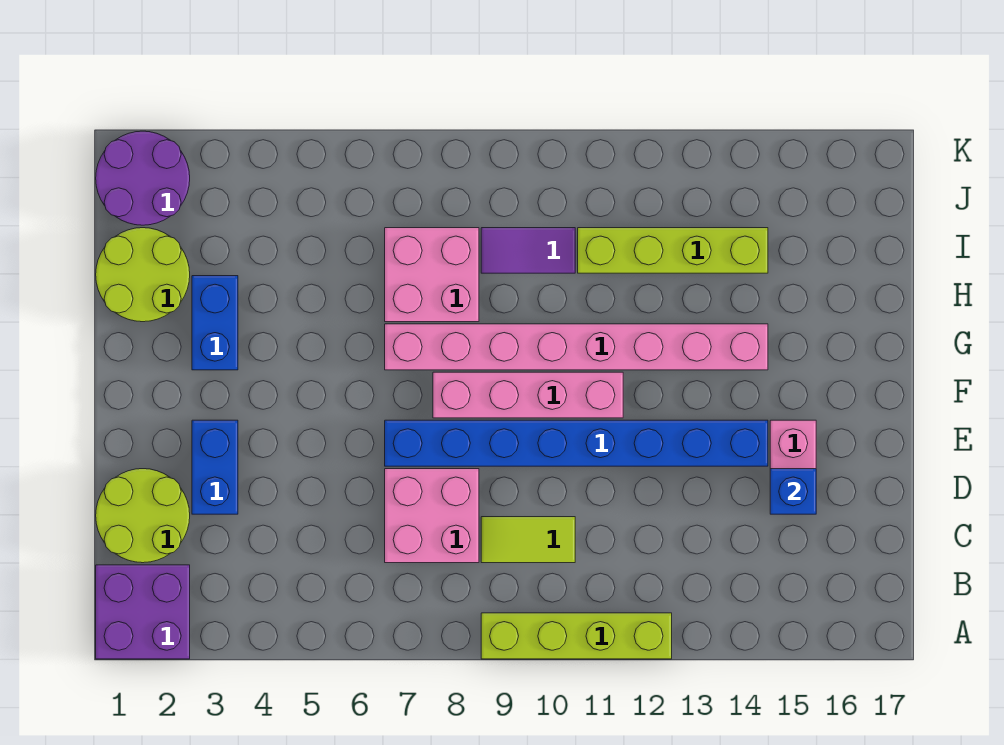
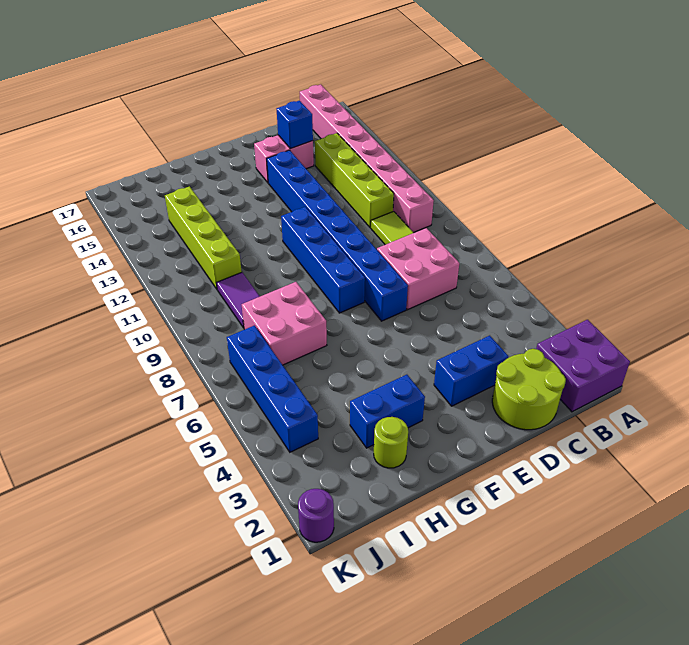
lime brick A9:A12 level 1 -> lime brick C11:C14 level 1
pink brick F8:F11 level 1 -> blue brick F8:F11 level 1
pink brick G7:G14 level 1 -> pink brick B10:B17 level 1
lime round brick H1:I2 level 1 -> lime round brick H2 level 1
purple round brick J1:K2 level 1 -> purple round brick K1 level 1
none -> blue brick J4:J7 level 1

